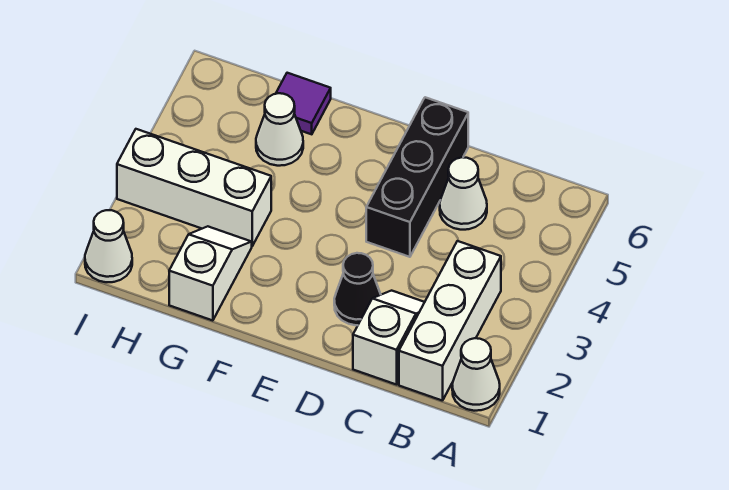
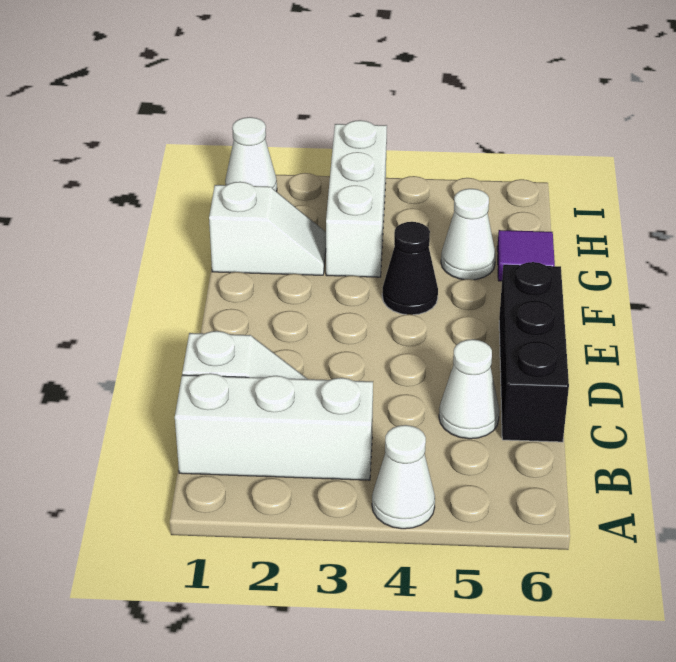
white cone A1 level 1 -> white cone A4 level 1
black cone D2 level 1 -> black cone F4 level 1
black brick D4:D6 level 1 -> black brick C6:E6 level 1

